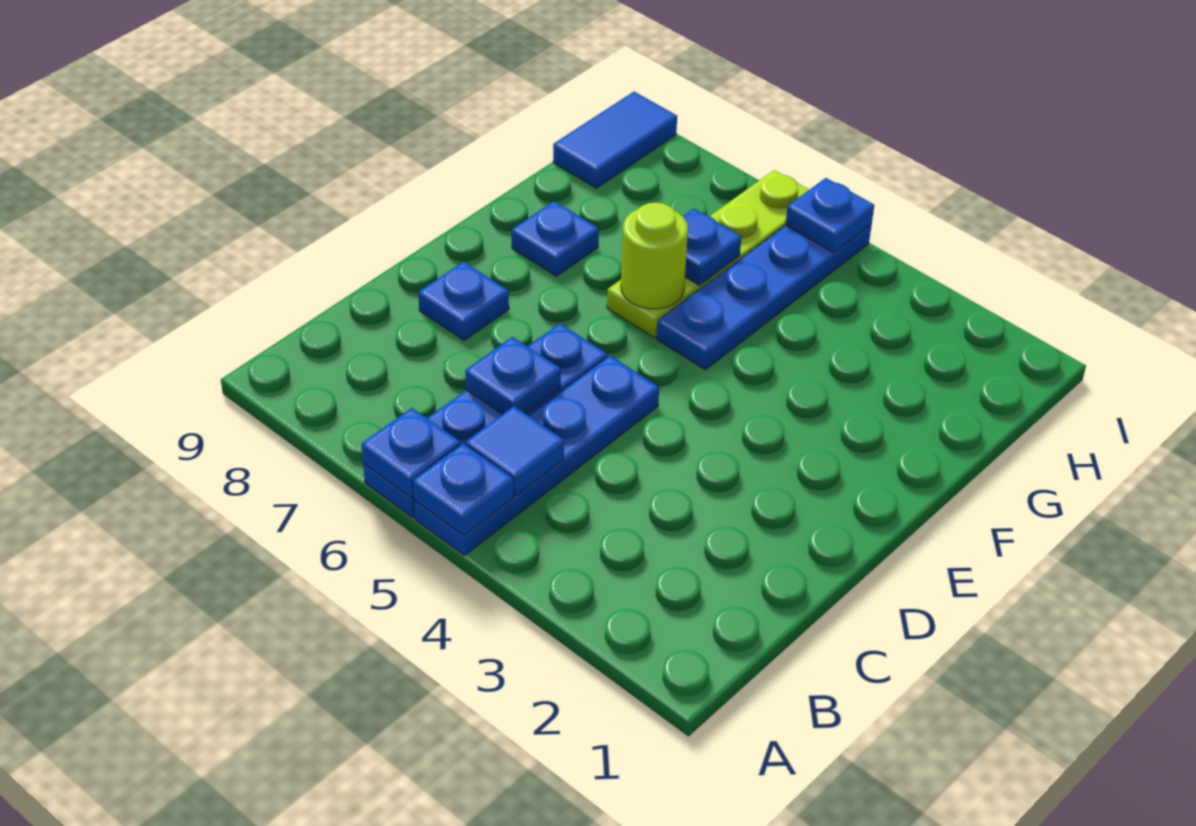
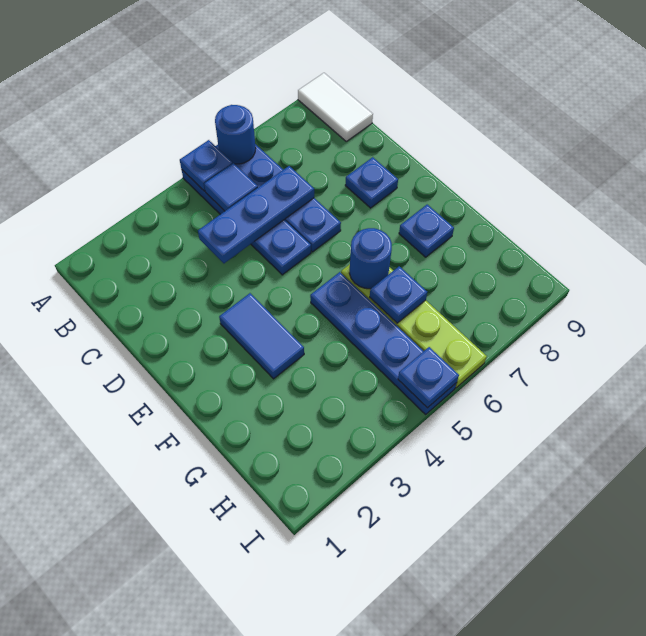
blue plate A6 level 2 -> blue round brick A6 level 2
none -> white tile A9:B9 level 1
blue plate C6 level 2 -> blue plate C4:C6 level 2
lime round brick F6 level 2 -> blue round brick F6 level 2
blue tile H9:I9 level 1 -> blue tile E3:F3 level 1

